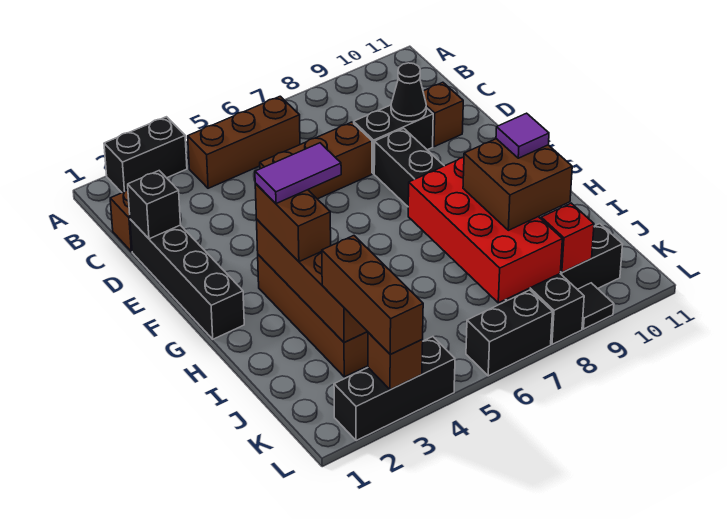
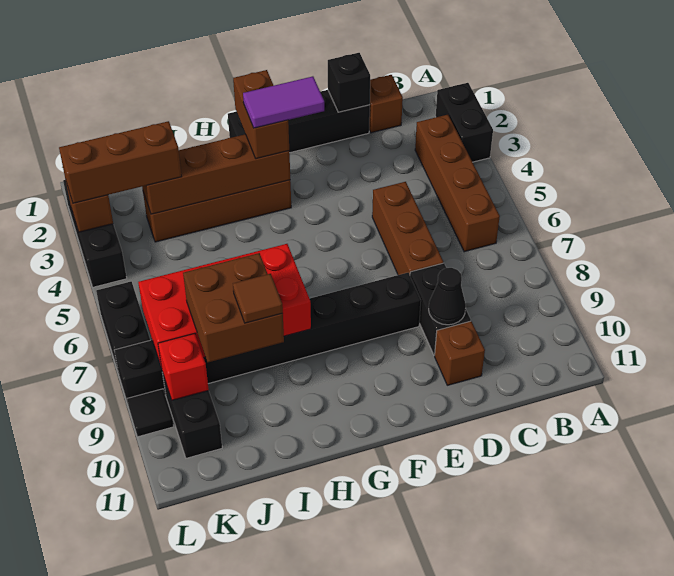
brown brick B4:B6 level 1 -> brown brick B3:B6 level 1
brown brick G3:H3 level 3 -> brown brick G2:G3 level 3
purple tile G3:G4 level 4 -> purple tile F3:G3 level 4
purple tile I9 level 4 -> brown tile I9 level 4

